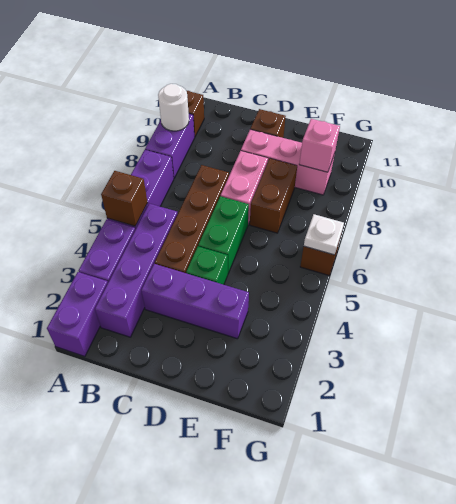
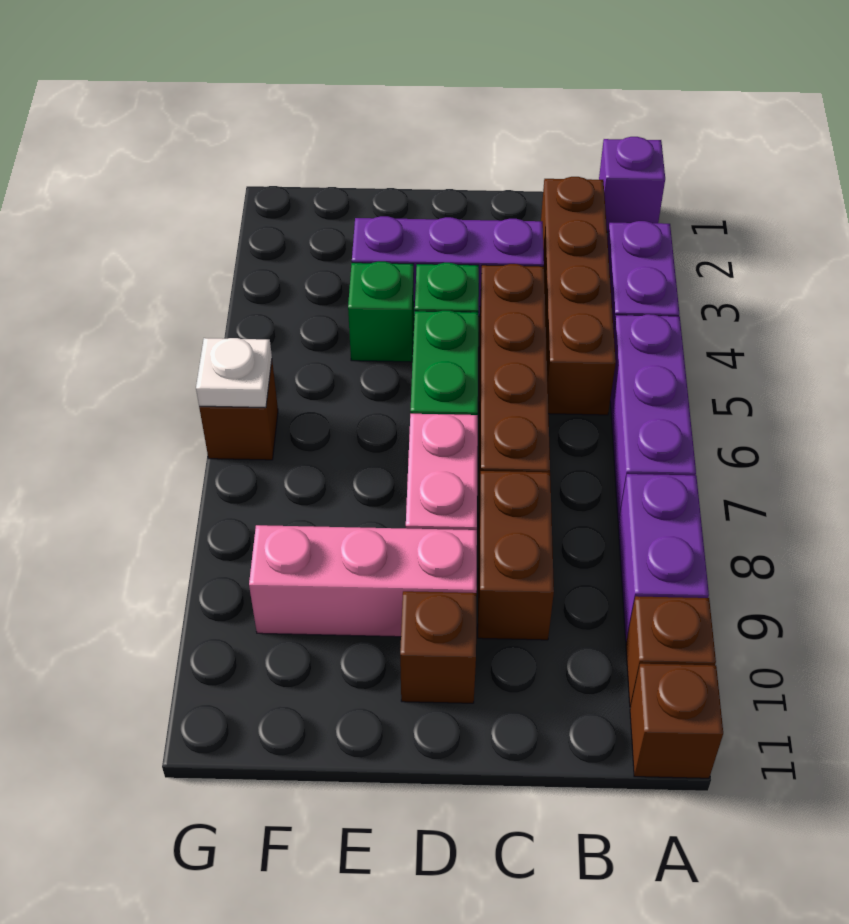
purple brick A1:A2 level 1 -> purple brick A1 level 1
brown brick A5 level 2 -> brown brick A11 level 1
white round brick A9 level 2 -> none
purple brick B2:B5 level 1 -> brown brick B2:B5 level 1
none -> green brick E4 level 1
brown brick E7:E8 level 1 -> brown brick C8:C9 level 1
pink brick F9 level 2 -> none

